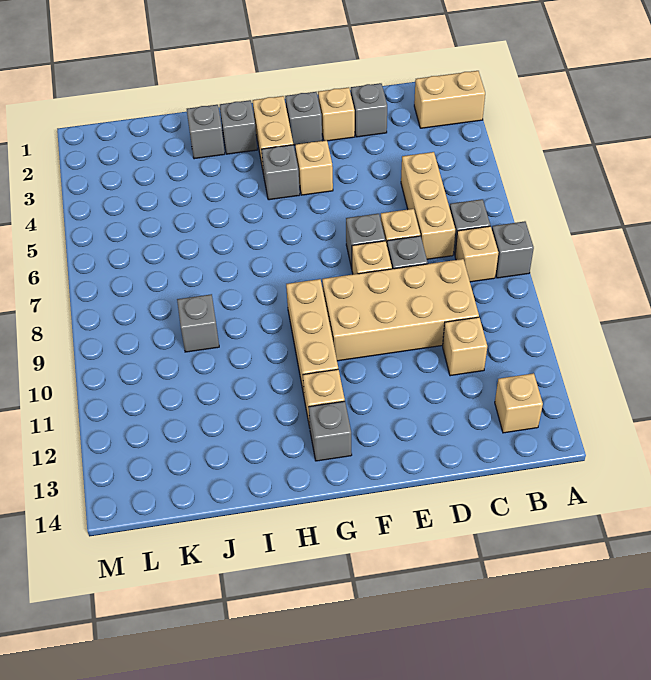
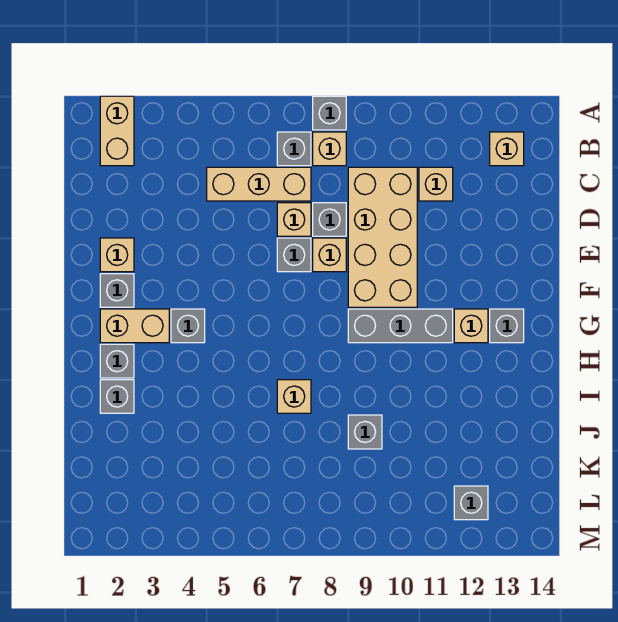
grey brick D2 level 1 -> grey brick L12 level 1
tan brick F4 level 1 -> tan brick I7 level 1
tan brick G9:G11 level 1 -> grey brick G9:G11 level 1

